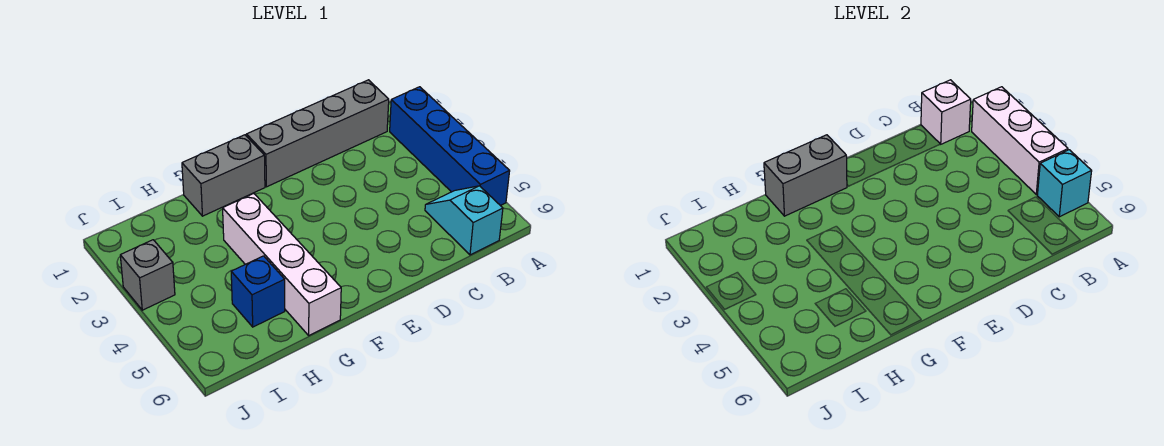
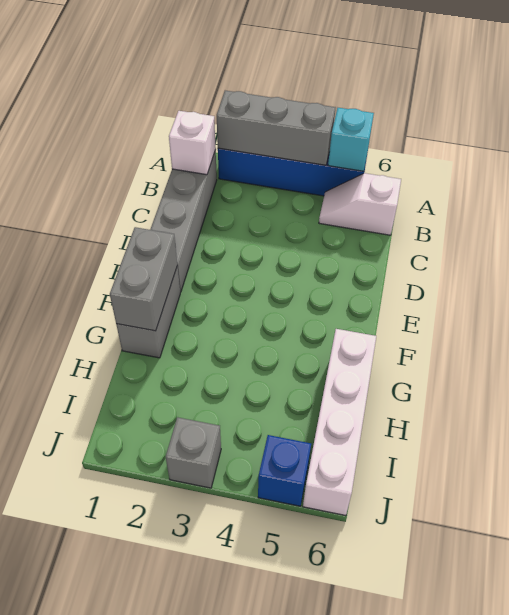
white brick A2:A4 level 2 -> grey brick A2:A4 level 2
cyan slope B5:B6 level 1 top 6 -> white slope B5:B6 level 1 top 6
white brick G3:G6 level 1 -> white brick G6:J6 level 1
blue brick H5 level 1 -> blue brick J5 level 1

